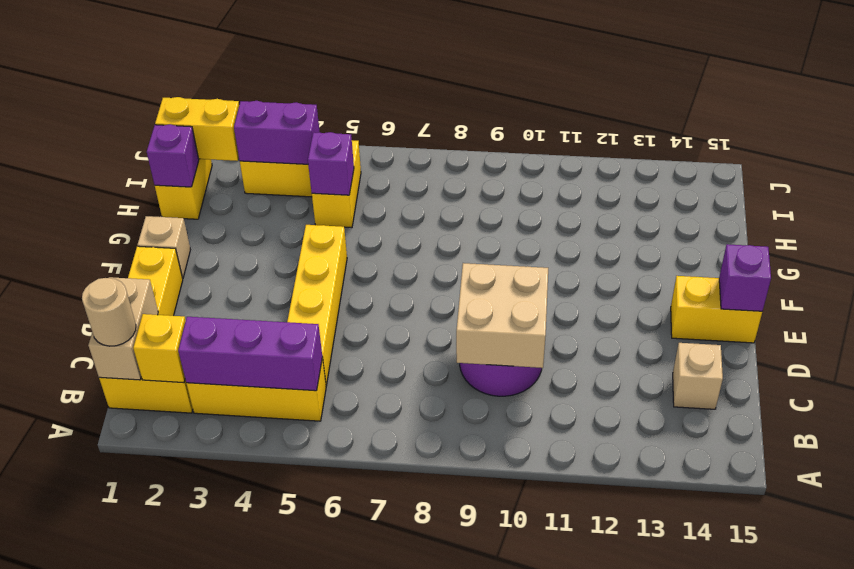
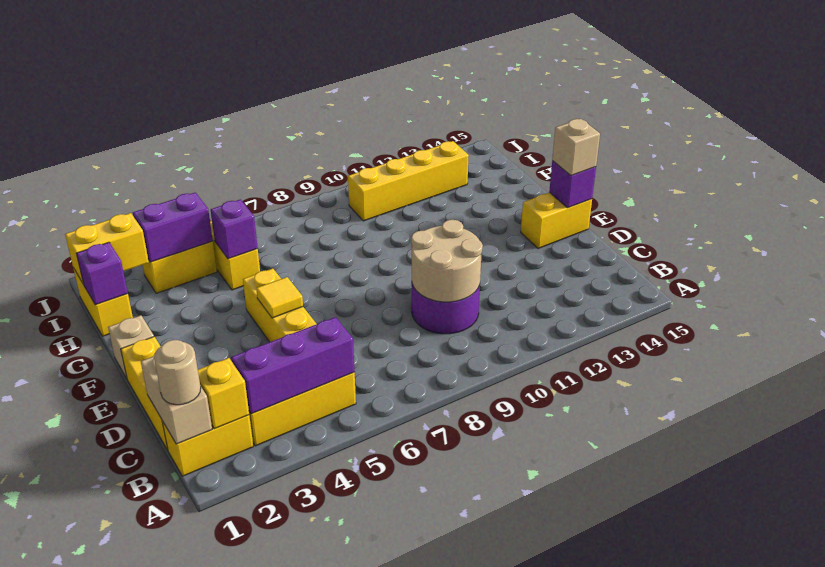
tan brick C9:D10 level 2 -> tan round brick C9:D10 level 2
tan brick C14 level 1 -> tan brick E15 level 3
none -> yellow tile E5 level 2
none -> yellow brick I10:I13 level 1

